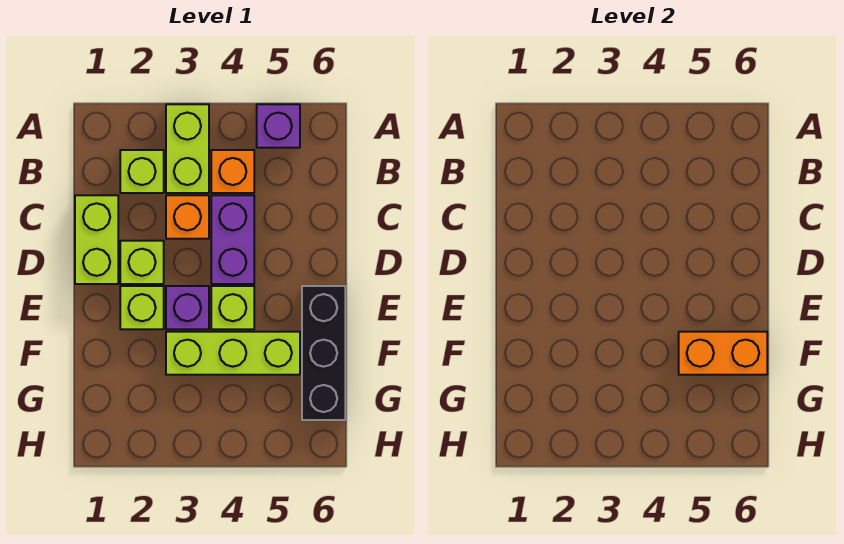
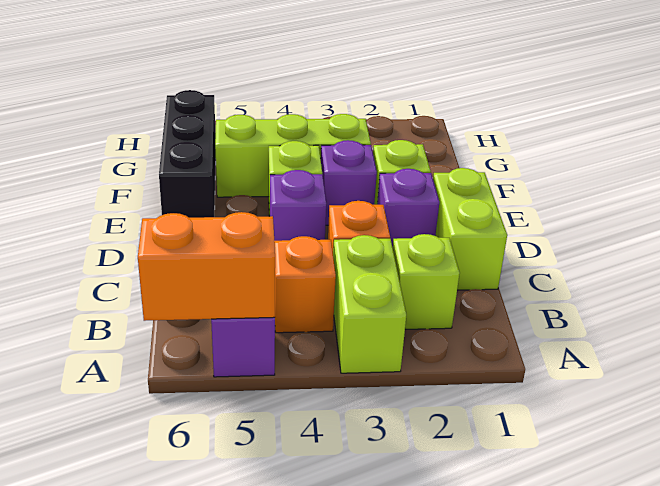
purple brick C4:D4 level 1 -> purple brick D4 level 1
lime brick D2 level 1 -> purple brick D2 level 1
orange brick F5:F6 level 2 -> orange brick A5:A6 level 2

